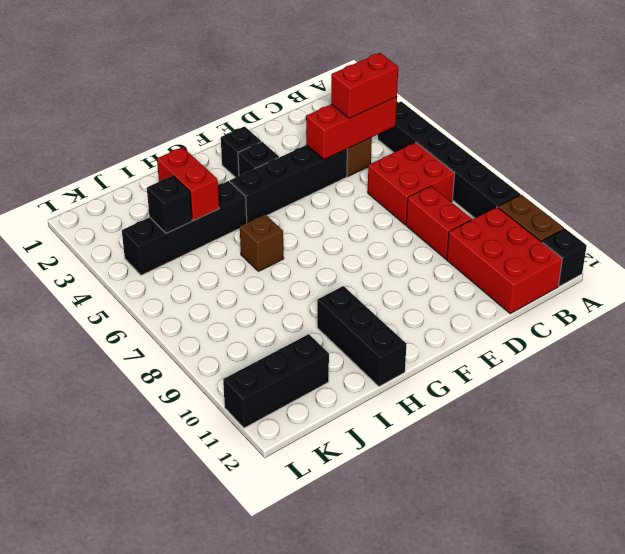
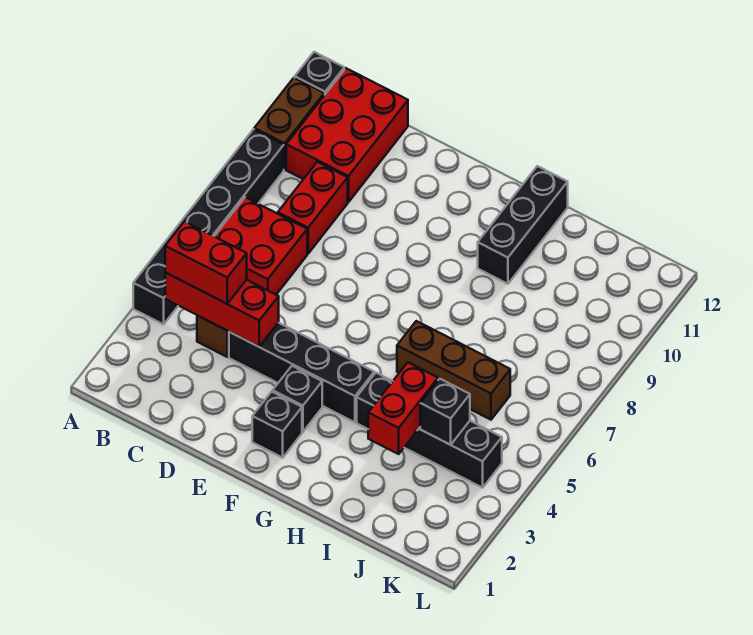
brown brick H6 level 1 -> brown brick H6:J6 level 1
black brick J11:L11 level 1 -> none

